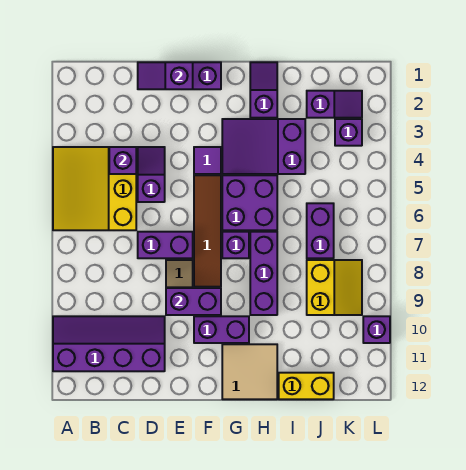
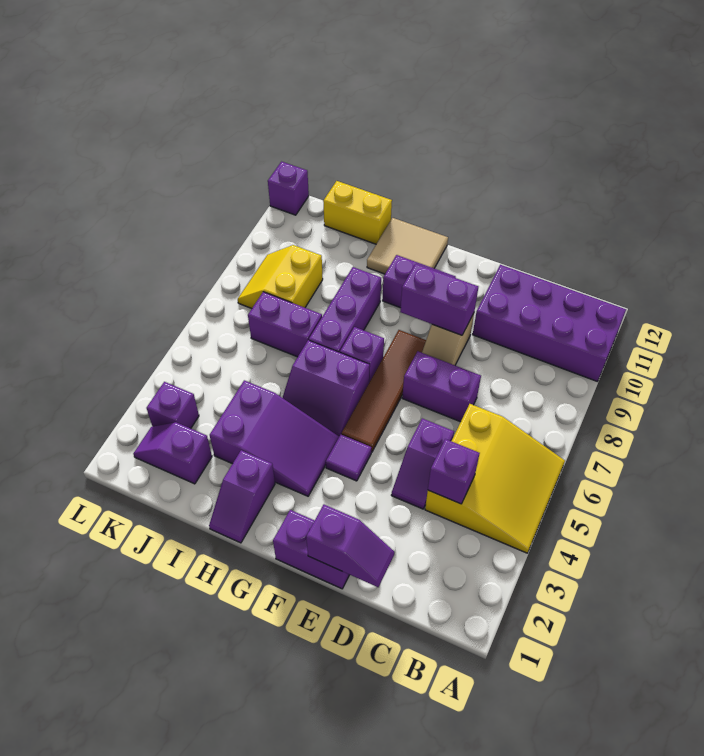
purple slope A10:D11 level 1 top 11 -> purple brick A10:D11 level 1
purple brick G5:H6 level 1 -> purple slope G5:H6 level 1 top 6
purple brick J6:J7 level 1 -> purple brick I7:J7 level 1
purple brick L10 level 1 -> purple brick L12 level 1

